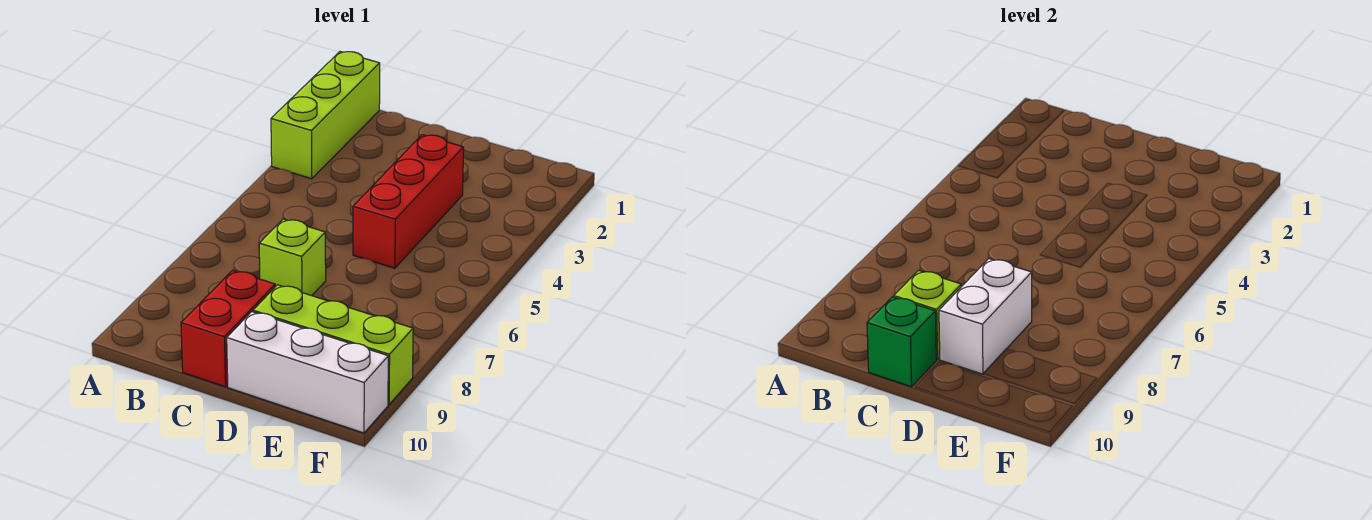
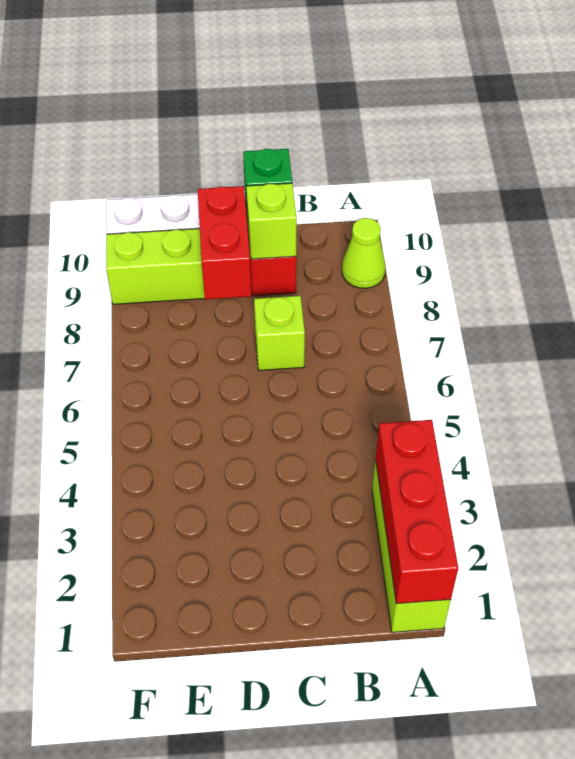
none -> lime cone A9 level 1
red brick D3:D5 level 1 -> red brick A1:A3 level 2
white brick D8:D9 level 2 -> red brick D8:D9 level 2

